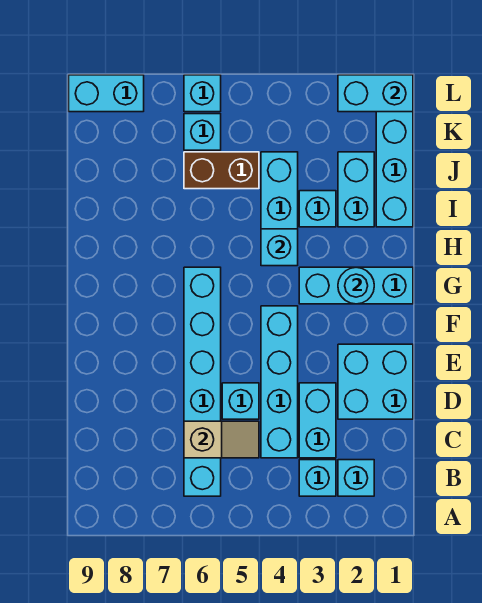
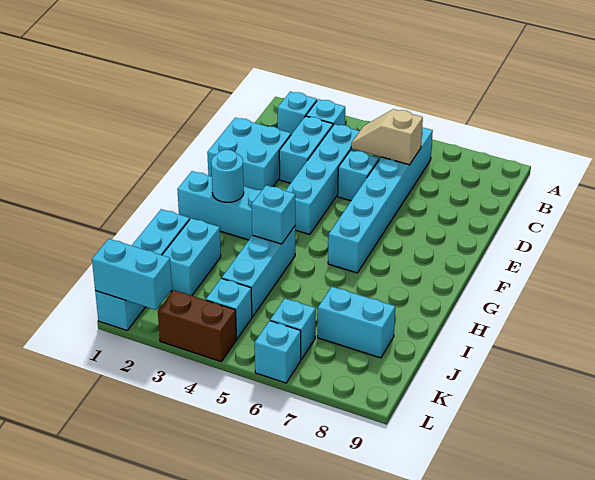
cyan brick I3 level 1 -> cyan brick K4 level 1
brown brick J5:J6 level 1 -> brown brick L3:L4 level 1
cyan brick L8:L9 level 1 -> cyan brick J7:J8 level 1

